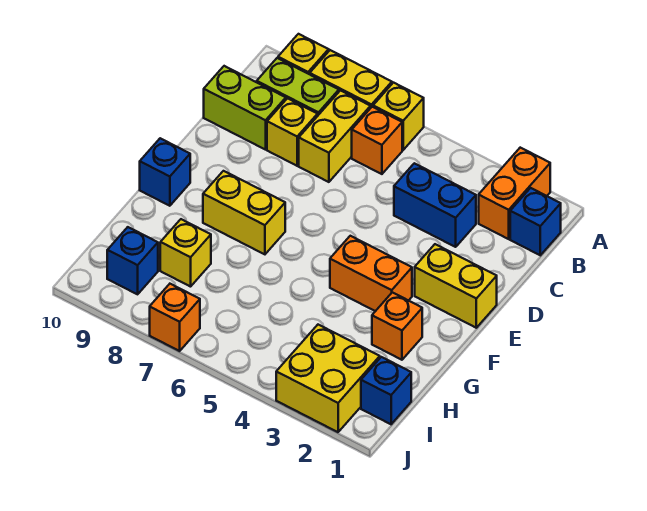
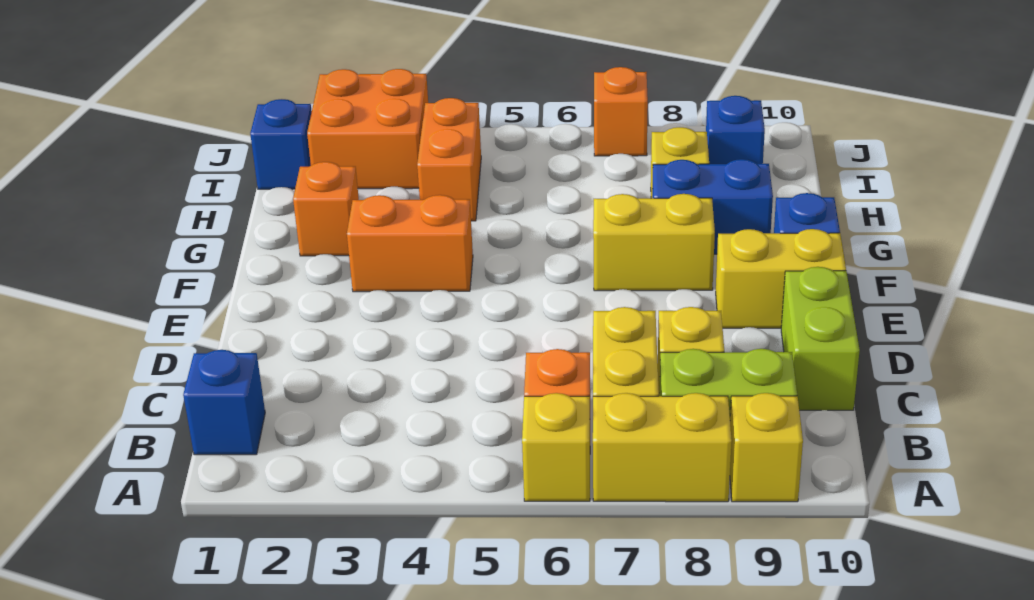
orange brick A2:B2 level 1 -> orange brick H4:I4 level 1
blue brick C3:C4 level 1 -> blue brick G8:G9 level 1
lime brick C9:C10 level 1 -> lime brick C10:D10 level 1
yellow brick E1:E2 level 1 -> yellow brick E9:E10 level 1
yellow brick I2:J3 level 1 -> orange brick I2:J3 level 1

